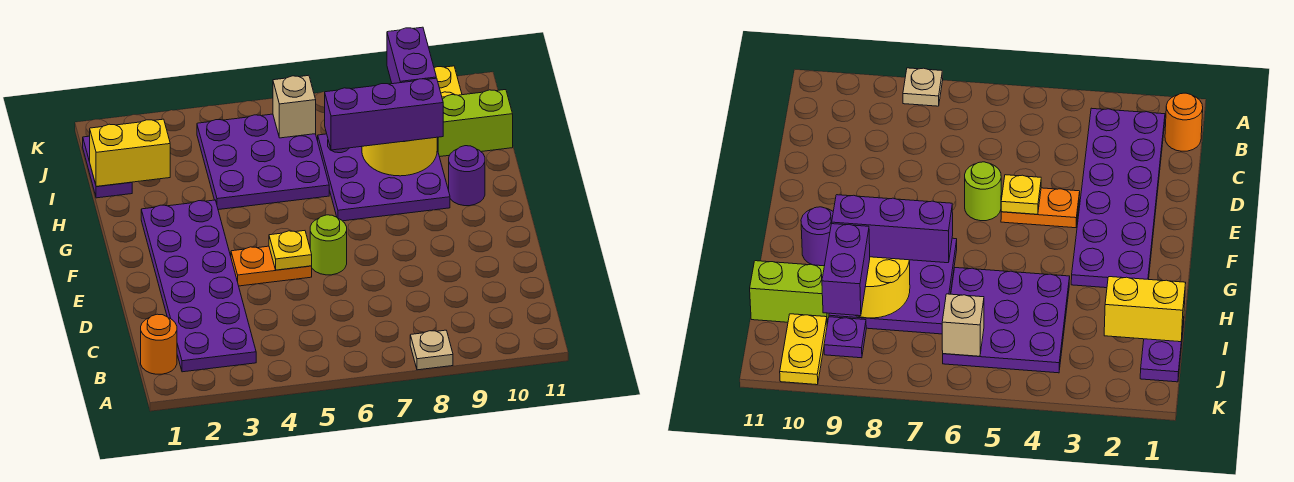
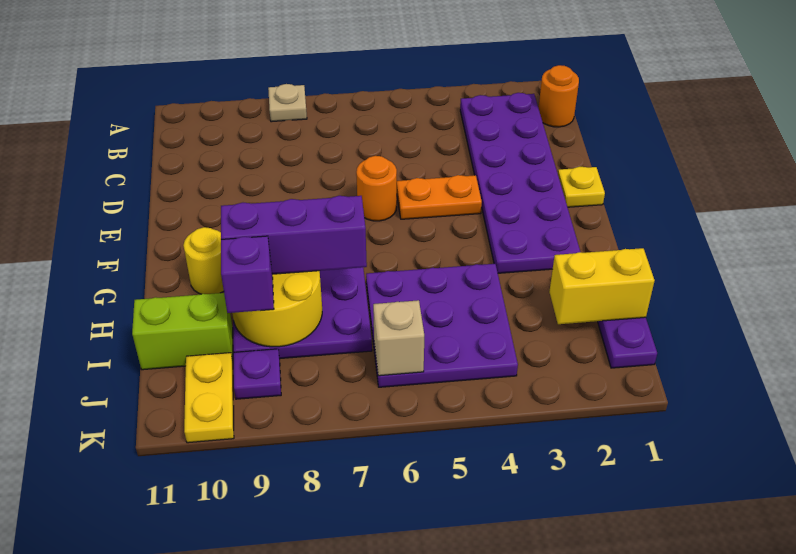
yellow plate E5 level 2 -> yellow plate E1 level 1
lime round brick E6 level 1 -> orange round brick E6 level 1
purple round brick G10 level 1 -> yellow round brick G10 level 1
purple brick I9:J9 level 3 -> purple brick I9 level 3

